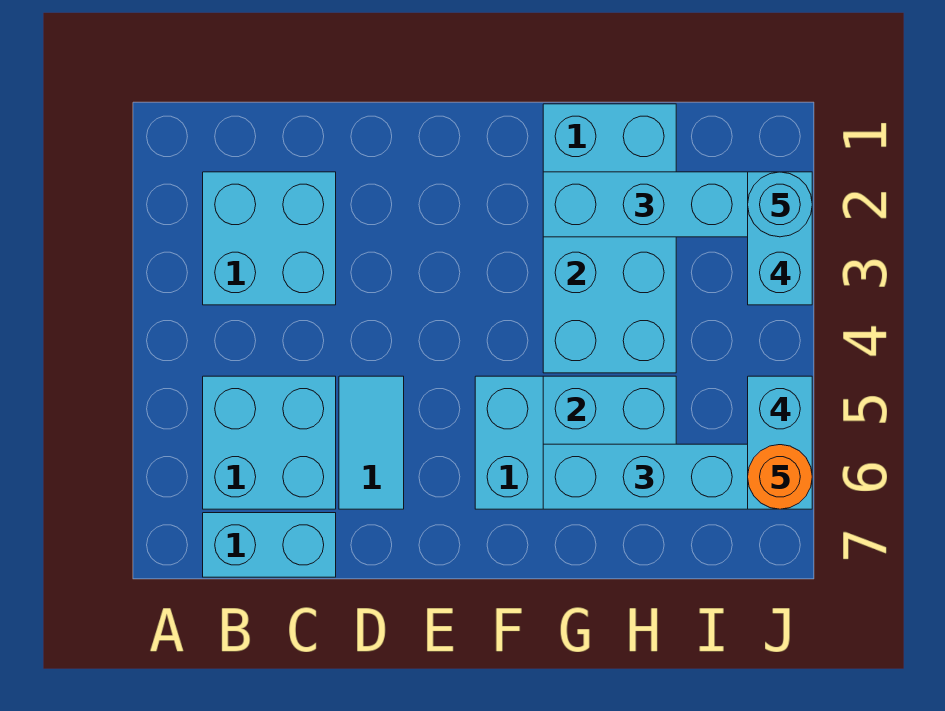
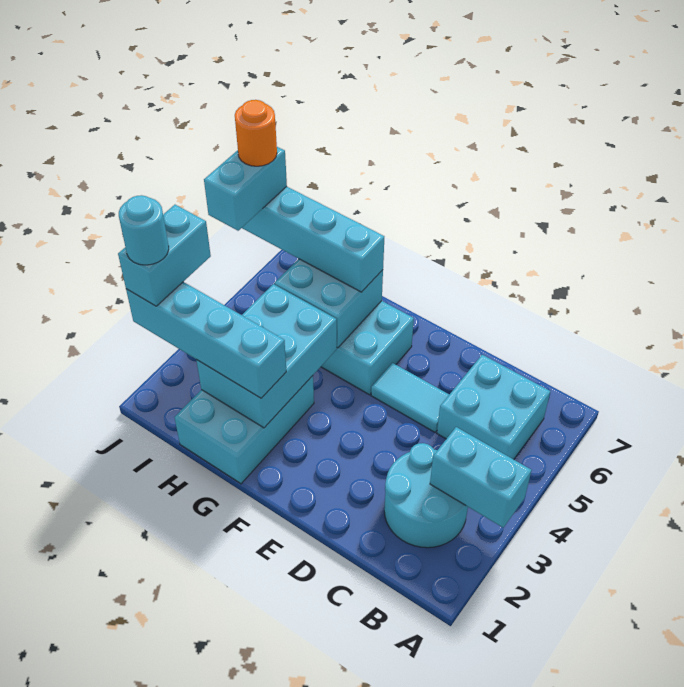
cyan brick B2:C3 level 1 -> cyan round brick B2:C3 level 1
cyan brick B7:C7 level 1 -> cyan brick A3:B3 level 2
cyan tile D5:D6 level 1 -> cyan tile D5:E5 level 1

